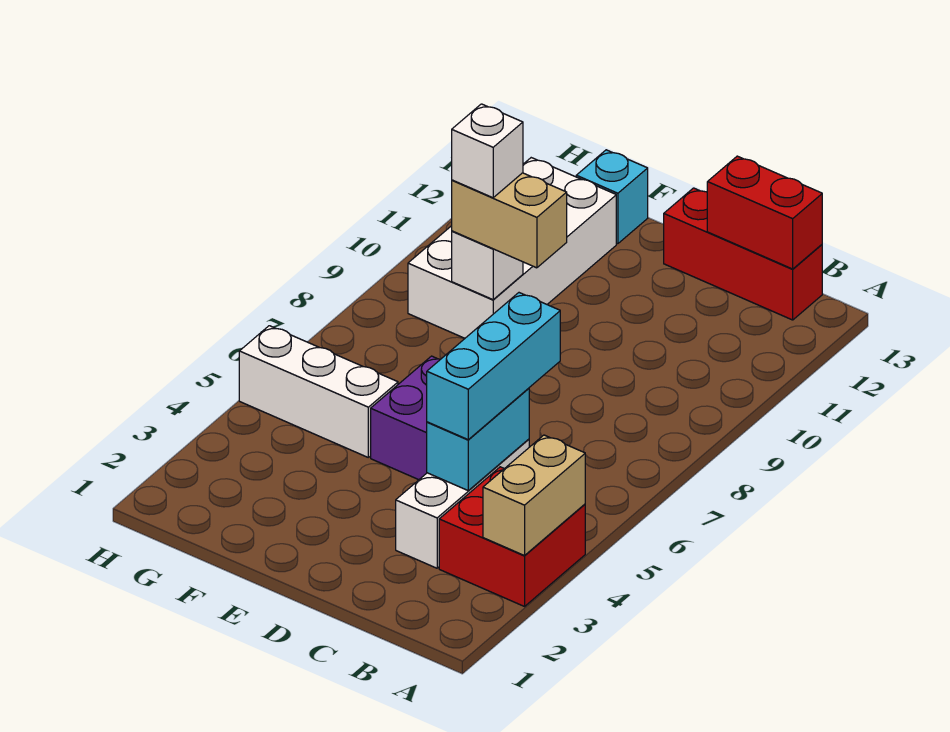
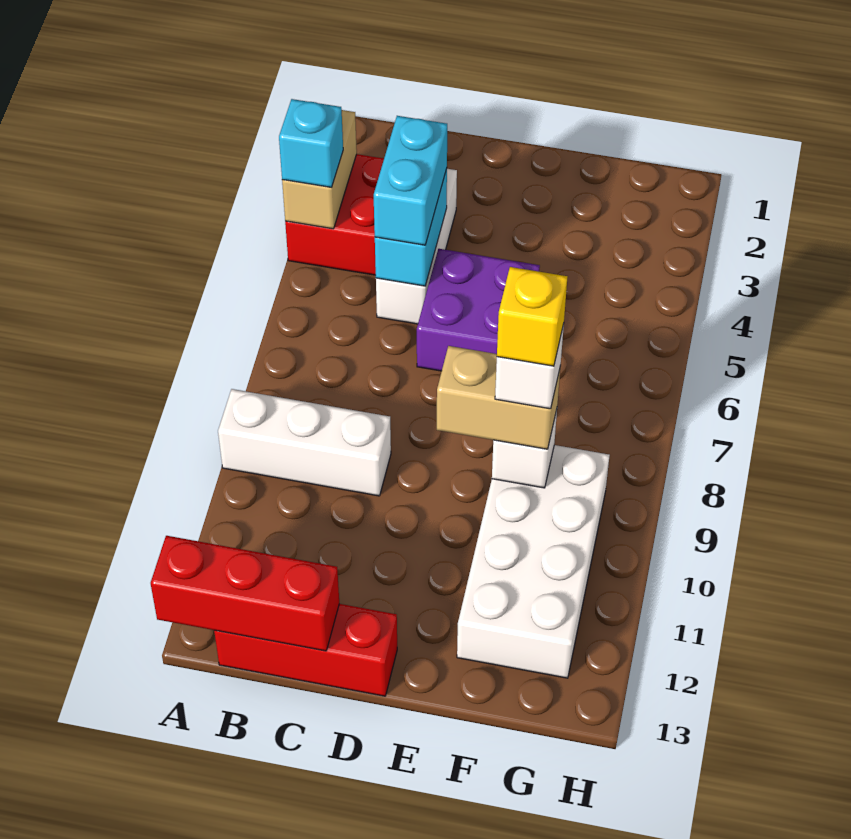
red brick B13:C13 level 2 -> red brick A13:C13 level 2
cyan brick C4:C6 level 3 -> cyan brick C4:C5 level 3
white brick F5:H5 level 1 -> white brick A9:C9 level 1
none -> yellow brick F9 level 5
cyan brick F13 level 1 -> cyan brick A4 level 3

